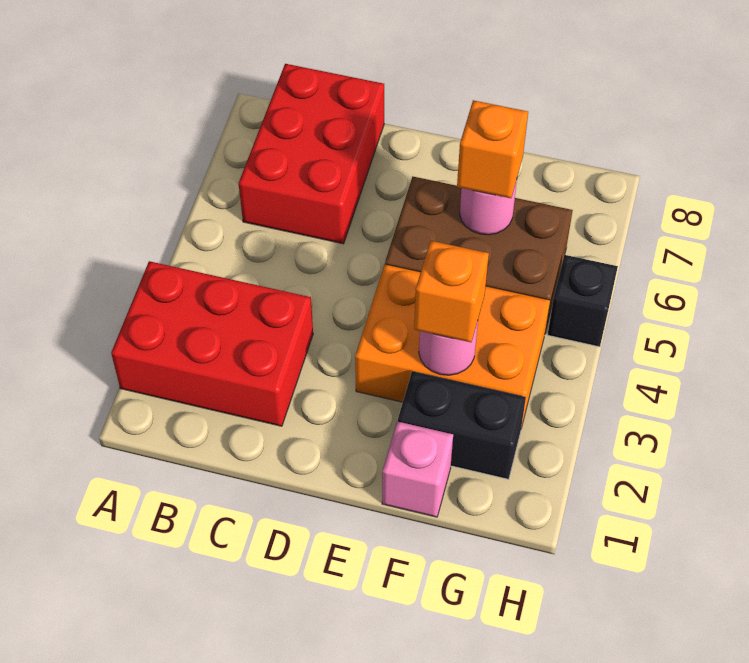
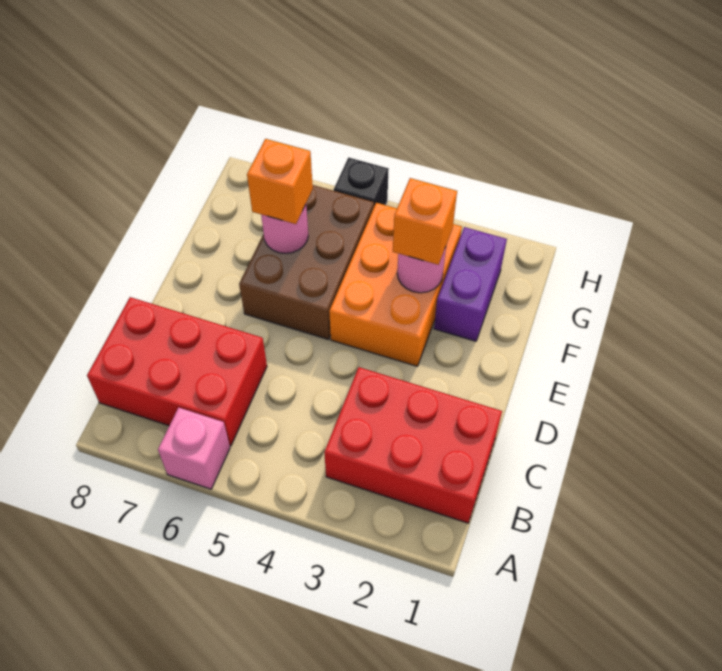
red brick A2:C3 level 1 -> red brick B1:C3 level 1
pink brick F1 level 1 -> pink brick A6 level 1
black brick F2:G2 level 1 -> purple brick F2:G2 level 1

